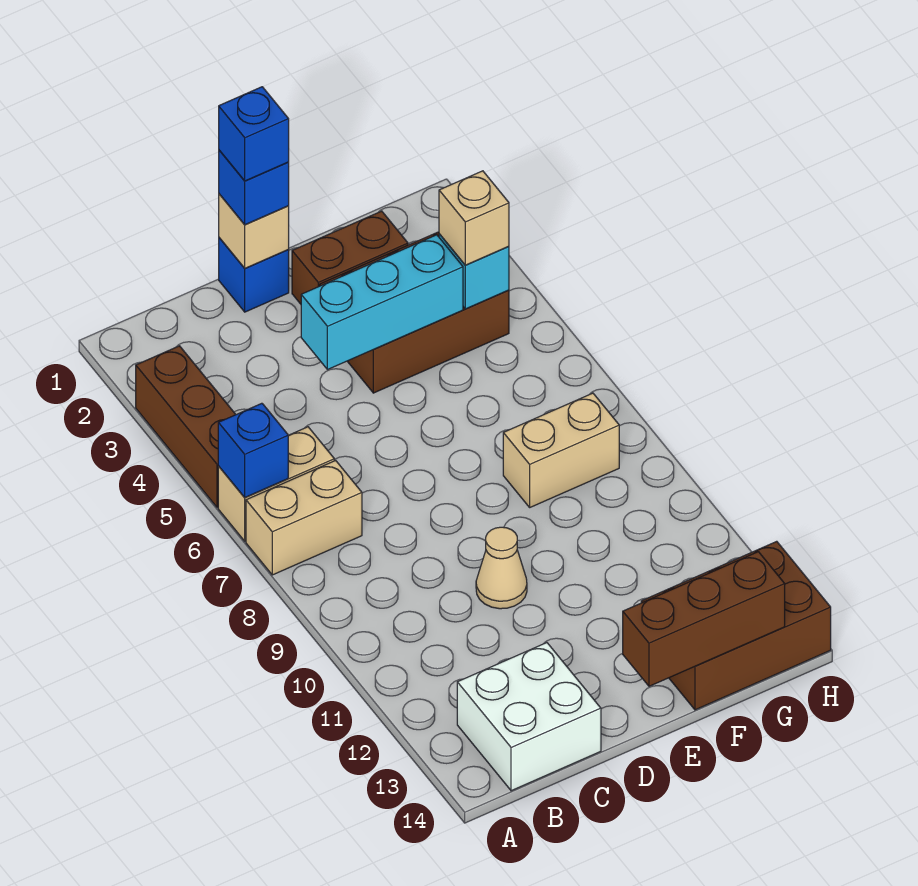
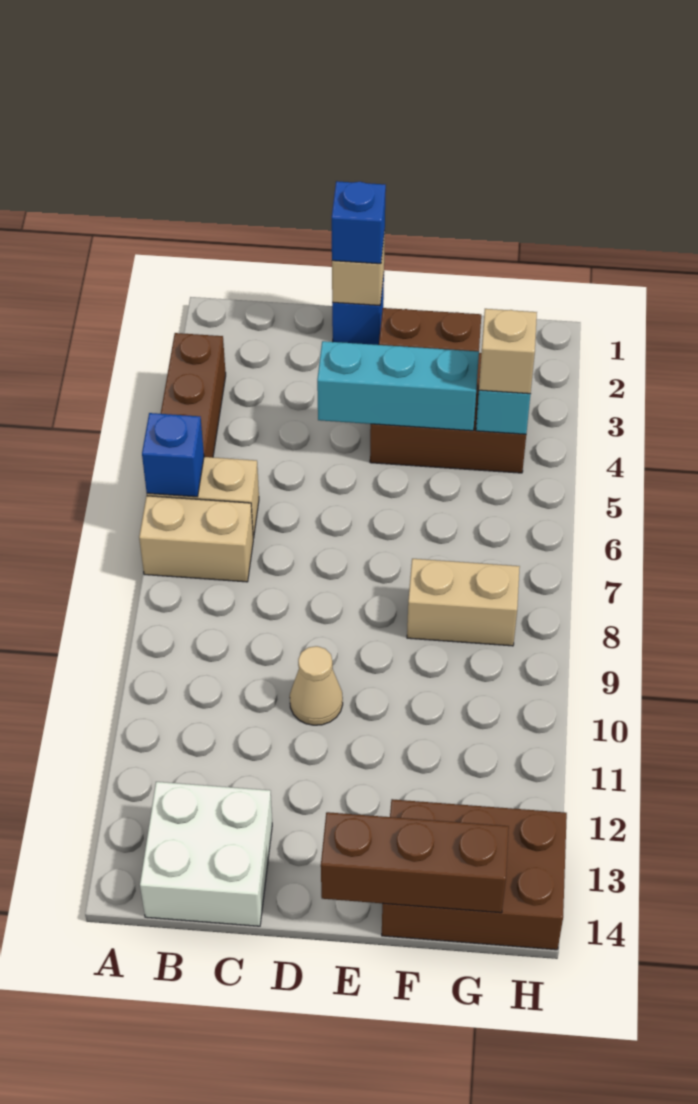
blue brick D1 level 4 -> none

